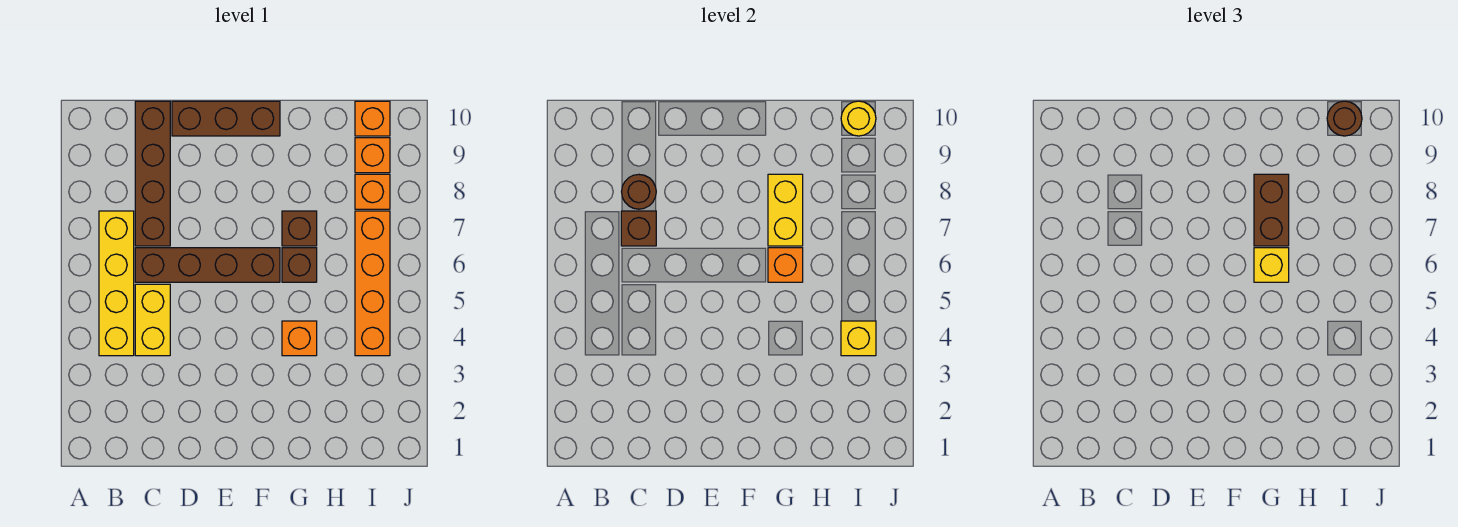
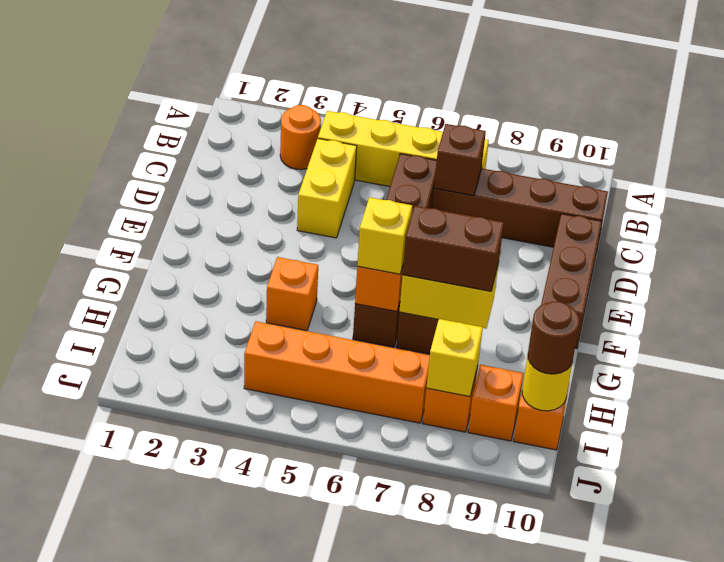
none -> orange round brick B3 level 1
yellow brick C4:C5 level 1 -> yellow brick C4:D4 level 1
brown round brick C8 level 2 -> none
yellow brick I4 level 2 -> yellow brick I8 level 2

